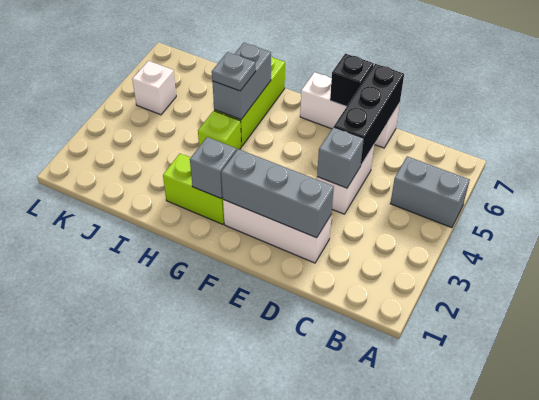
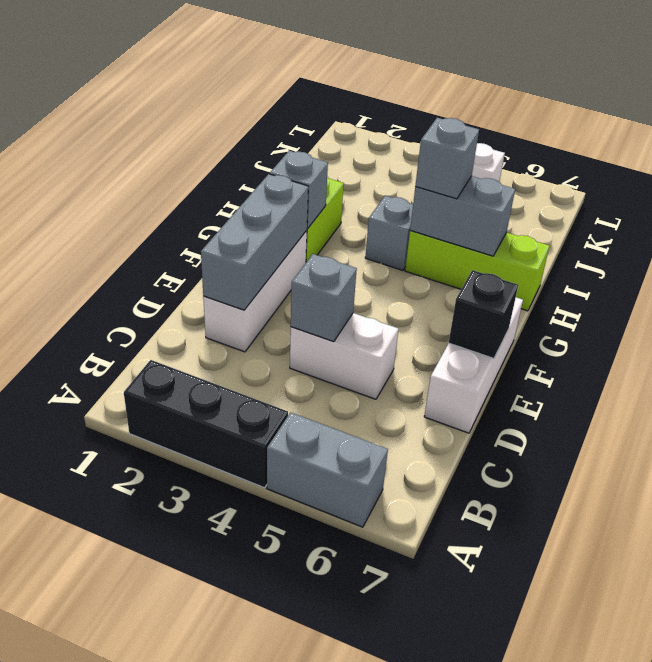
grey brick A5:B5 level 1 -> grey brick A5:A6 level 1
black brick D5:D7 level 2 -> black brick A2:A4 level 1
lime brick H4 level 1 -> grey brick H4 level 1
grey plate H5 level 3 -> grey brick H5 level 3

